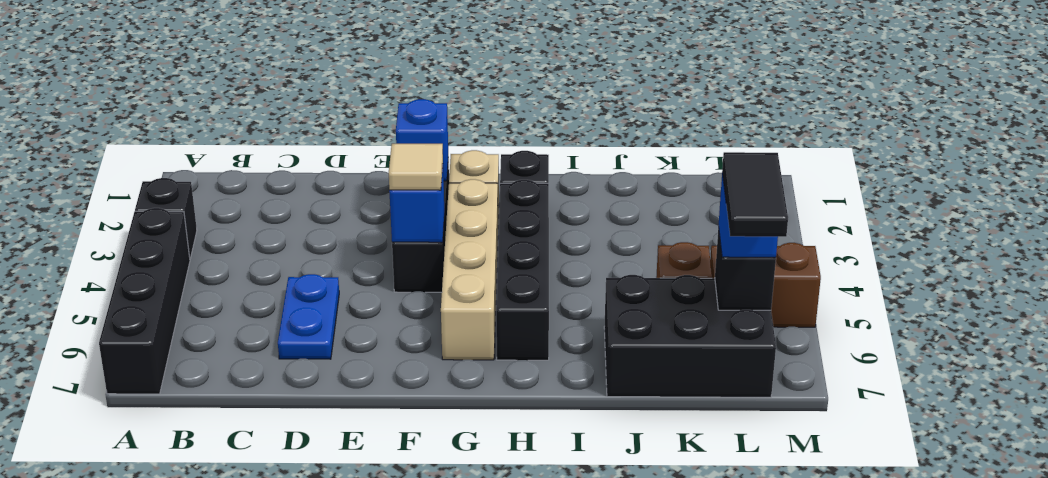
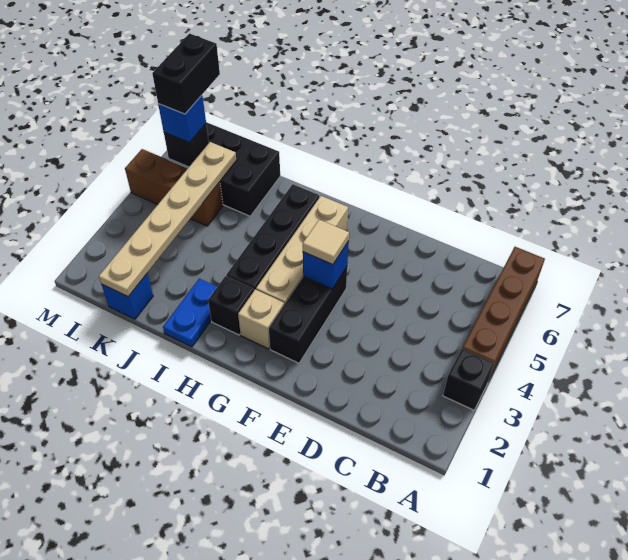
black brick A4:A7 level 1 -> brown brick A4:A7 level 1
blue plate D5:D6 level 1 -> blue plate I1:I2 level 1
blue brick F2 level 2 -> blue brick K1 level 1
none -> tan plate K1:K6 level 2
black tile L6:L7 level 4 -> black brick L6:L7 level 4

